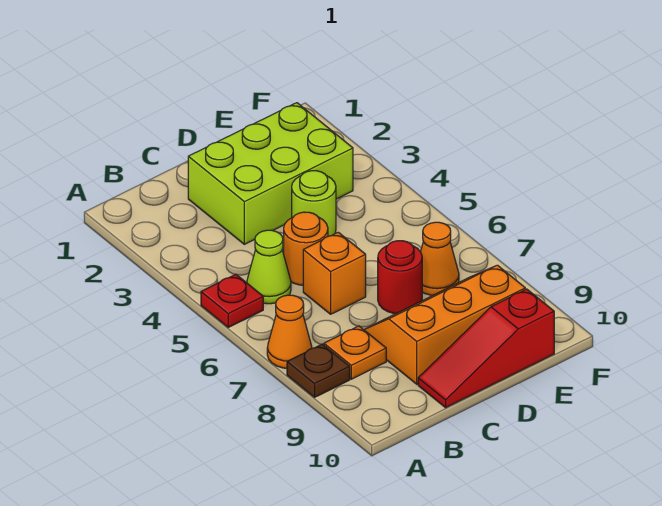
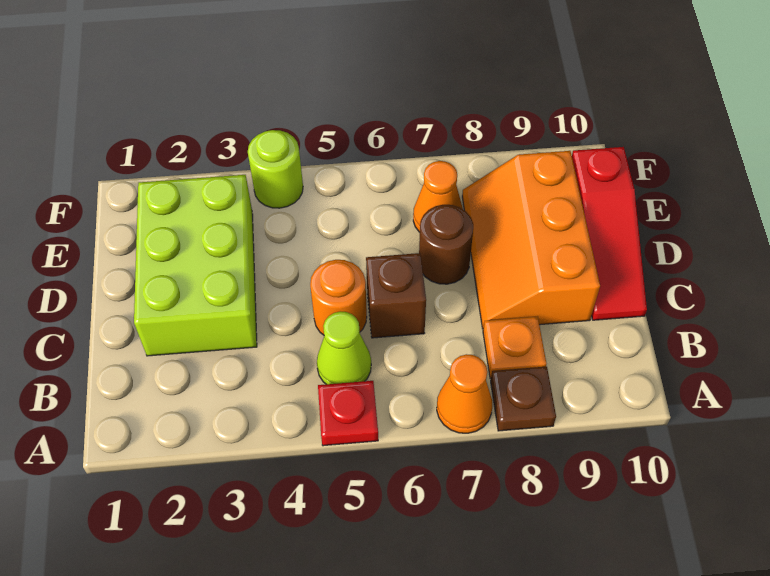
orange brick C6 level 1 -> brown brick C6 level 1
lime round brick D4 level 1 -> lime round brick F4 level 1
red round brick D7 level 1 -> brown round brick D7 level 1

